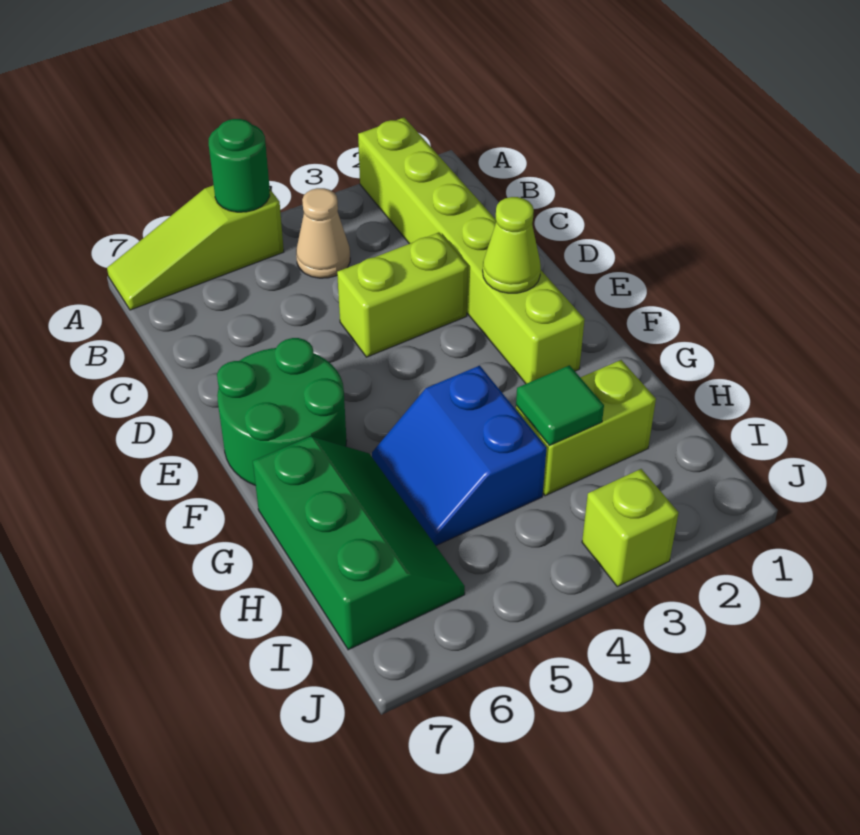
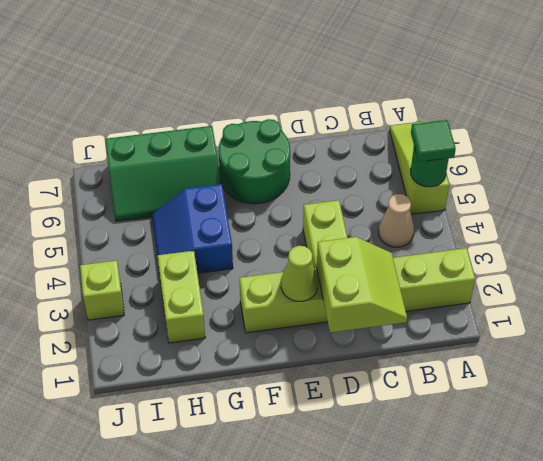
none -> lime slope C1:D2 level 2 top D
blue slope G4:H5 level 1 top 4 -> blue slope G4:H5 level 1 top G
green tile H3 level 2 -> green tile A5 level 3

